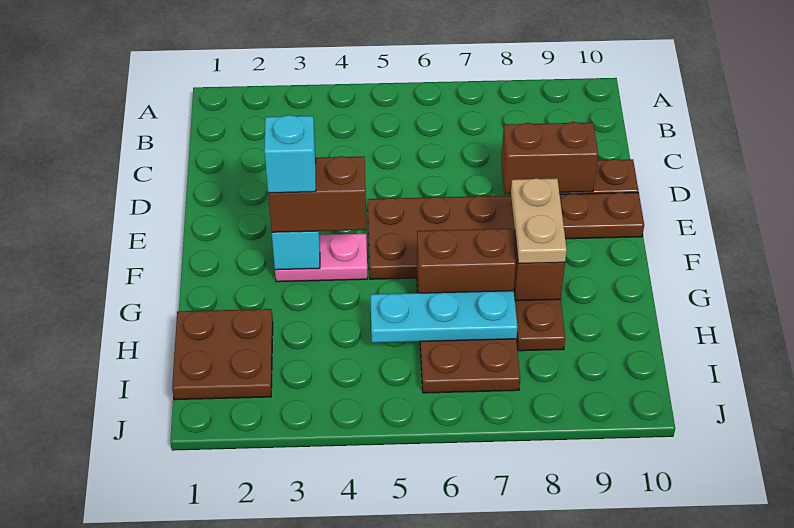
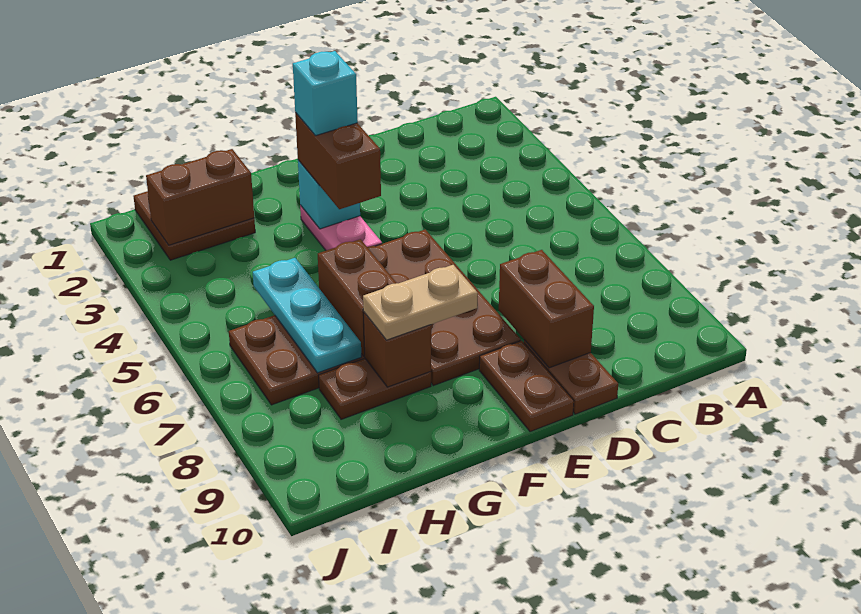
none -> brown brick H2:I2 level 2

